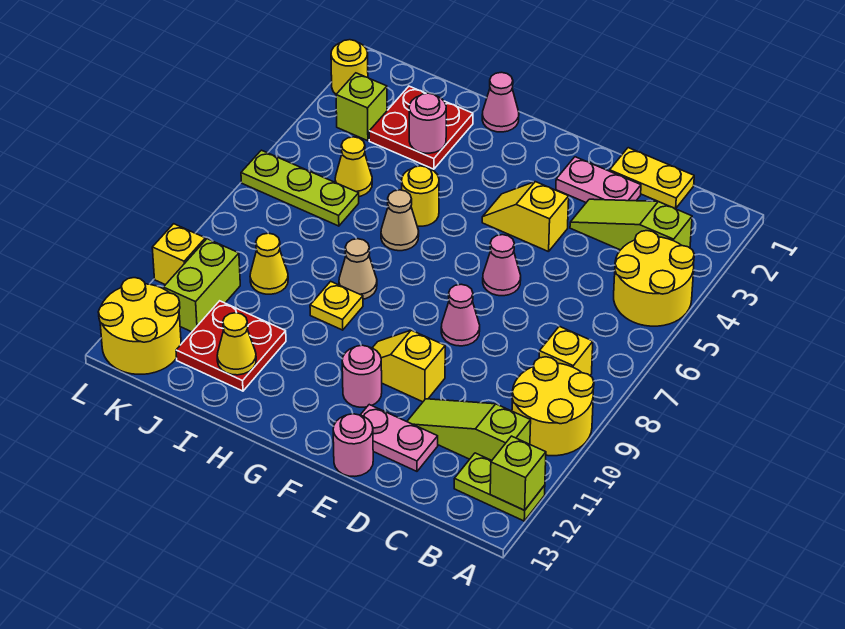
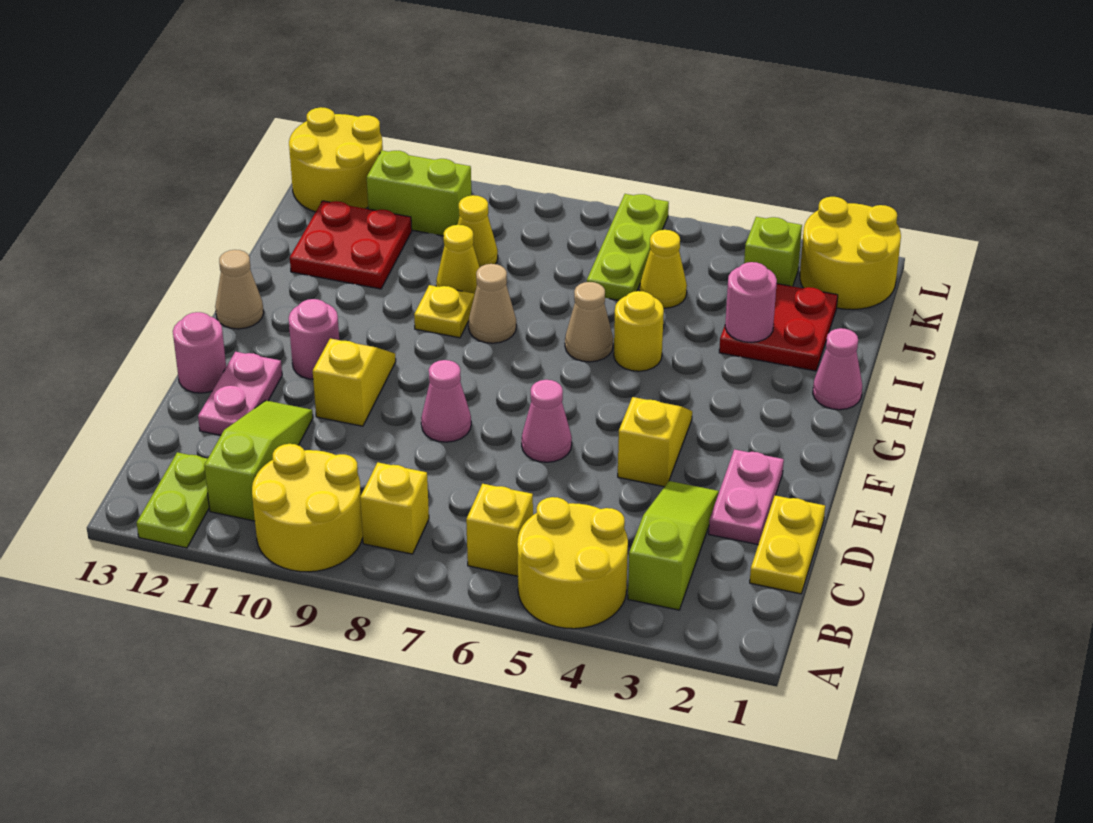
lime brick A12 level 2 -> none
none -> tan cone G13 level 1
yellow cone I12 level 2 -> yellow cone I9 level 1
yellow round brick L2 level 1 -> yellow round brick K1:L2 level 1
yellow brick L10 level 1 -> yellow brick B6 level 1

